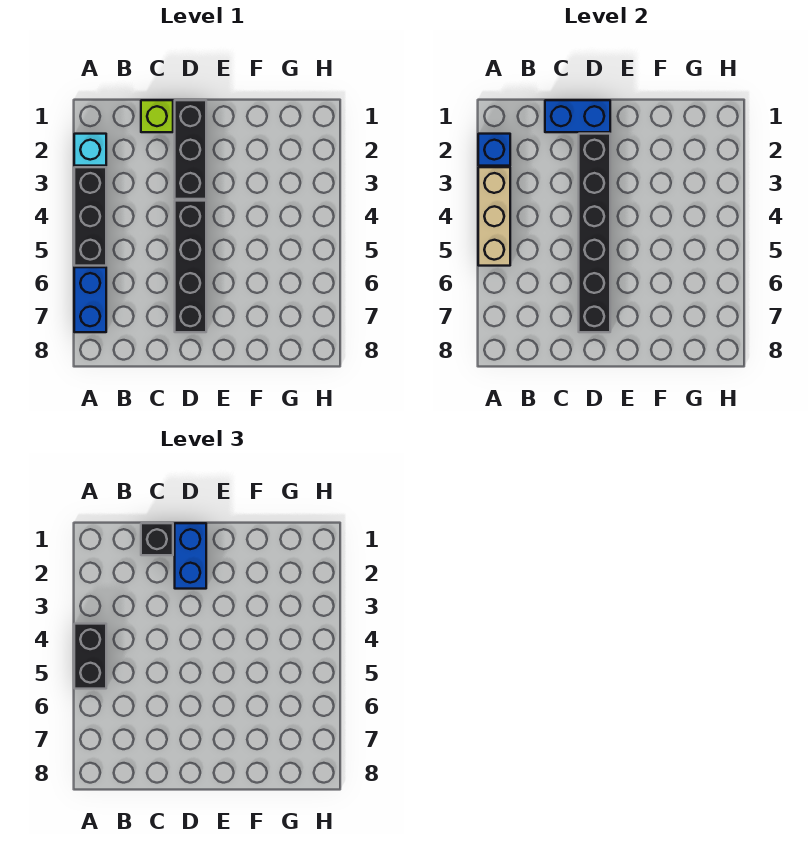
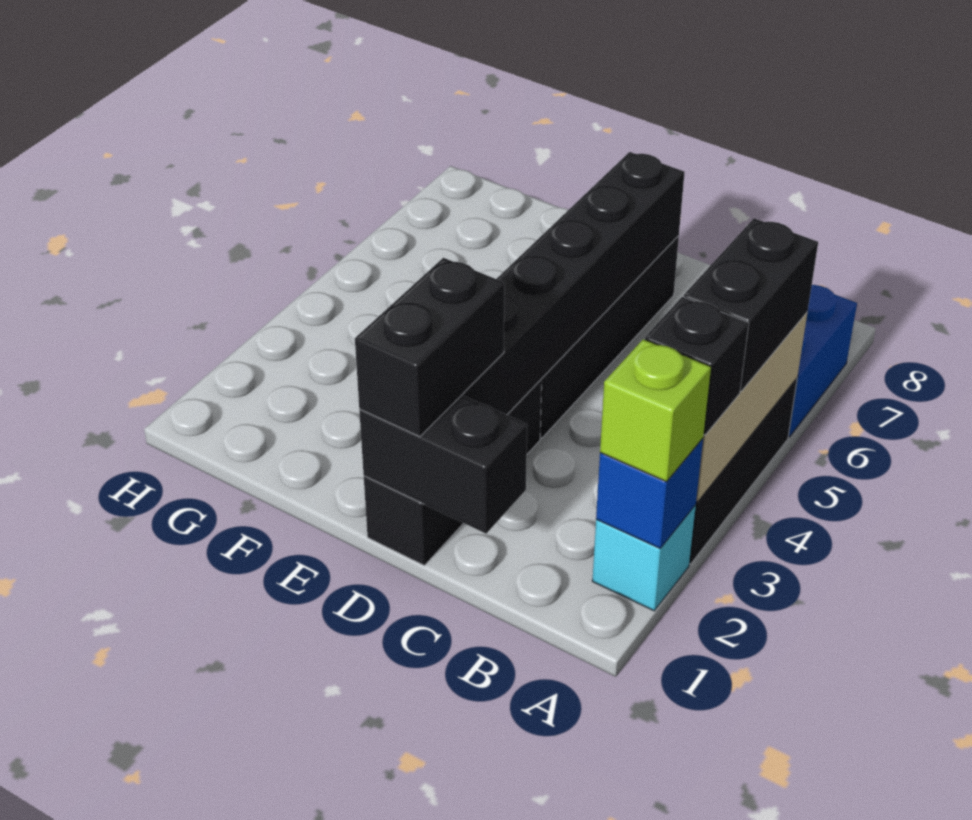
lime brick C1 level 1 -> lime brick A2 level 3
blue brick C1:D1 level 2 -> black brick C1:D1 level 2
black brick C1 level 3 -> black brick A3 level 3
blue brick D1:D2 level 3 -> black brick D1:D2 level 3

